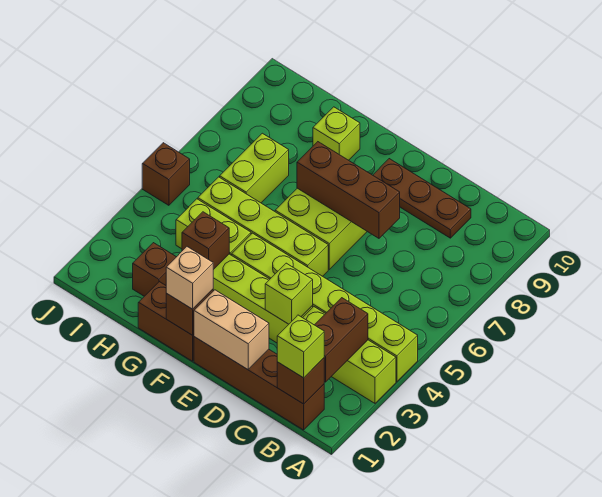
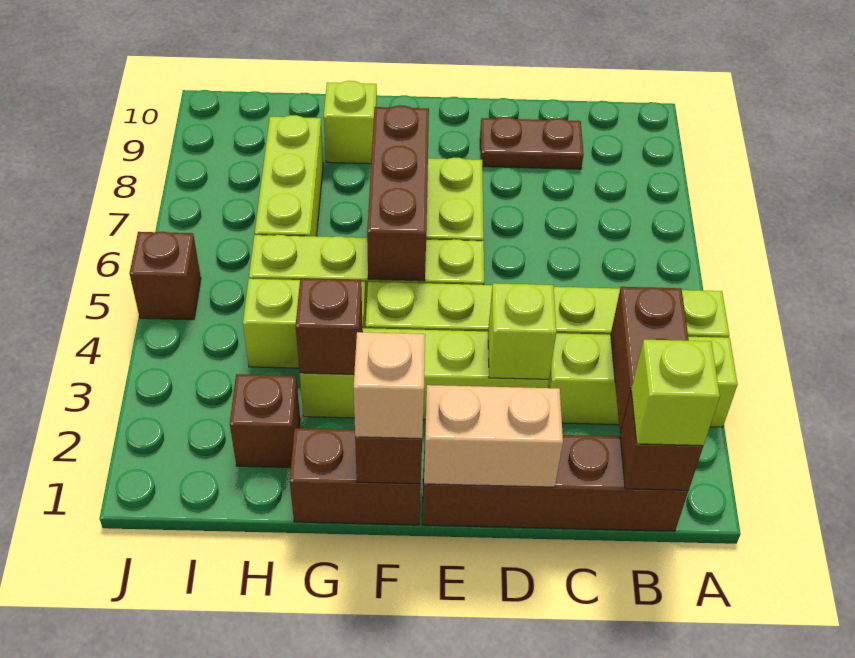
brown plate C9:E9 level 1 -> brown plate C9:D9 level 1
brown brick D7:F7 level 2 -> brown brick F5:F7 level 2
lime brick H6:H7 level 1 -> lime brick H6:H8 level 1

